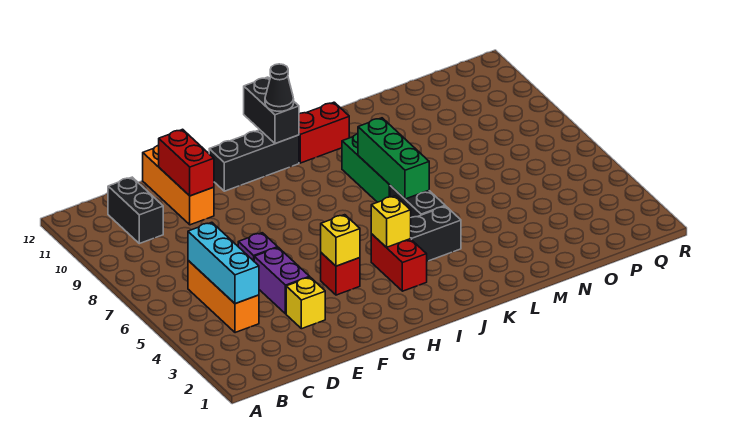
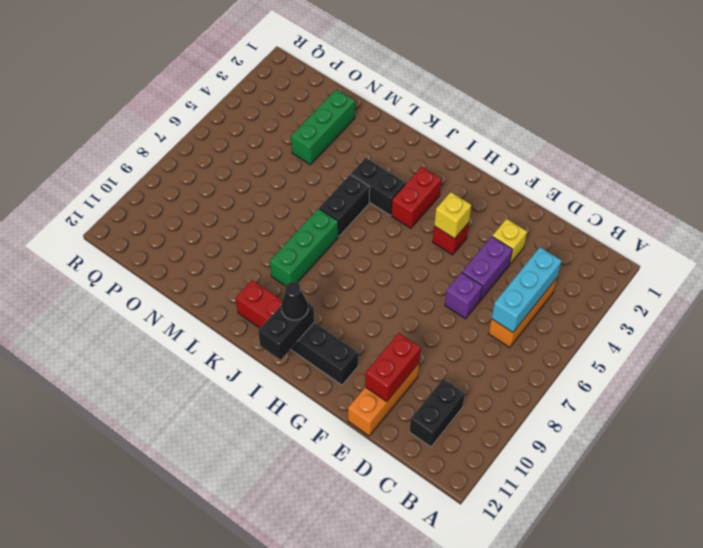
yellow brick I4 level 2 -> none
green brick K6:K8 level 2 -> green brick N2:N4 level 1

